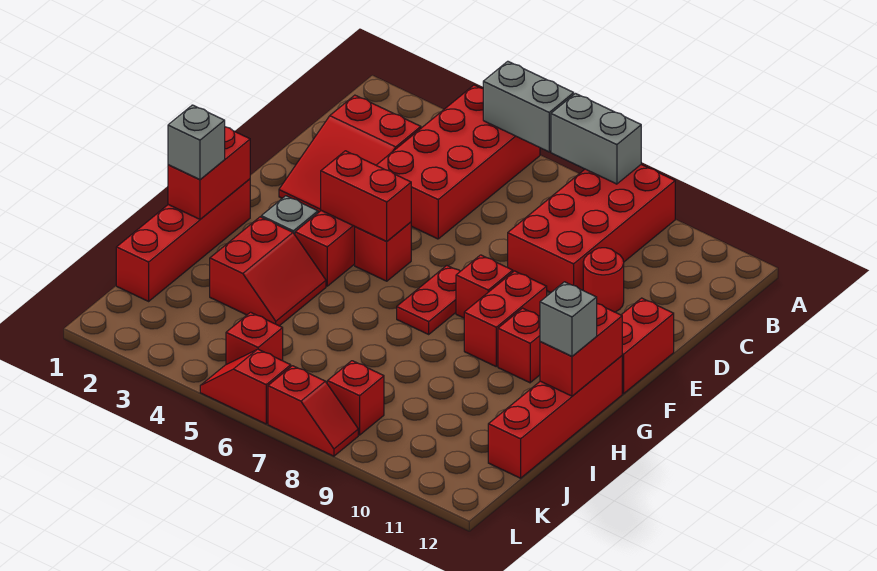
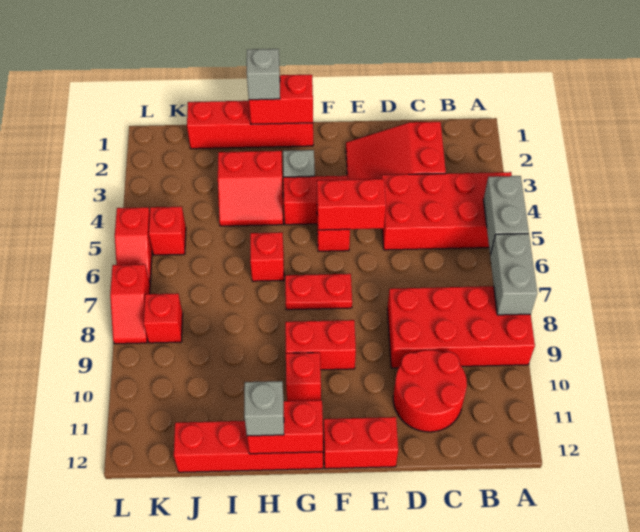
red round brick D10 level 1 -> red round brick C10:D11 level 1
red brick F4:F5 level 2 -> red brick E5:F5 level 2
red brick F8 level 1 -> red brick H6 level 1
red slope L5:L6 level 1 top 6 -> red slope L5:L6 level 1 top 5

